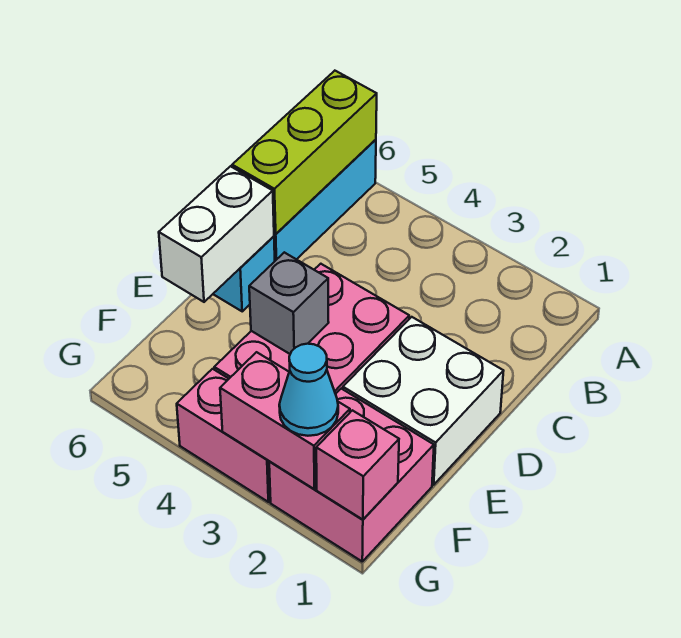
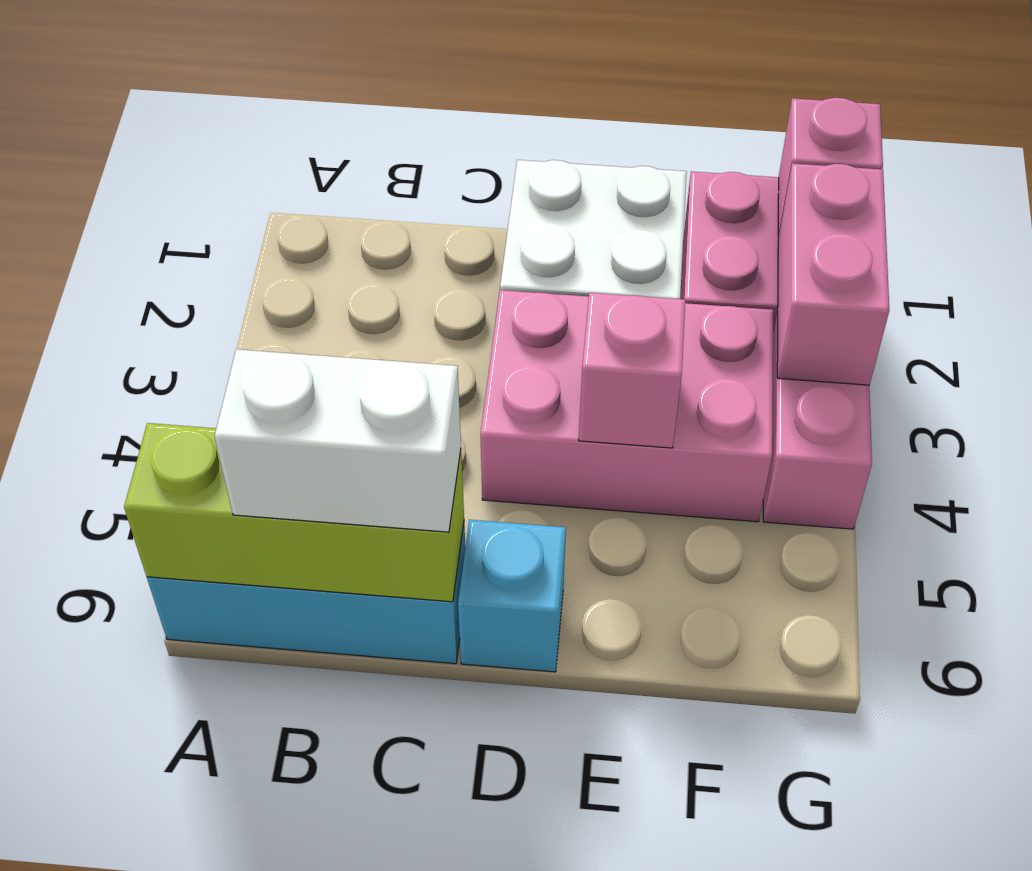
white brick D6:E6 level 2 -> white brick B6:C6 level 3
grey brick E4 level 2 -> pink brick E4 level 2
cyan cone G2 level 3 -> none

